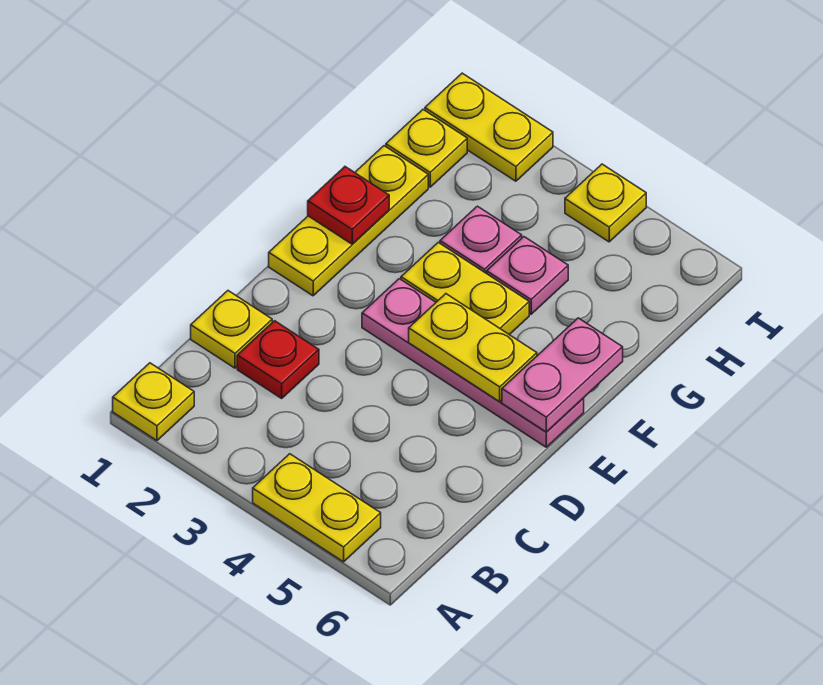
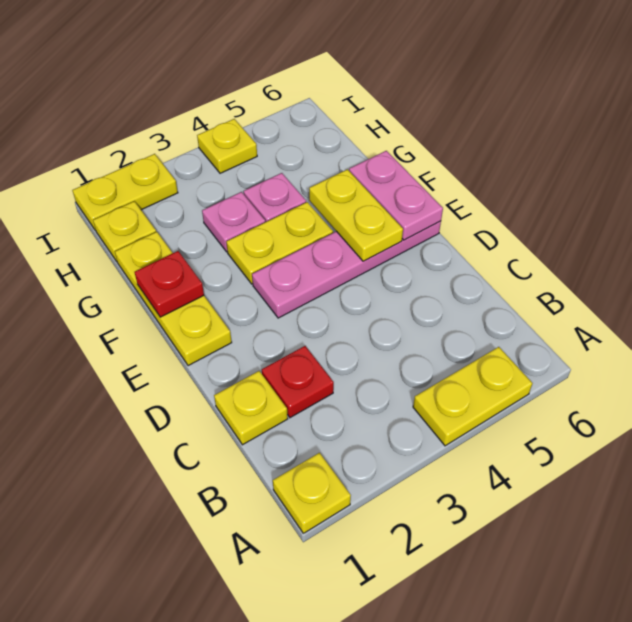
yellow plate E4:E5 level 2 -> yellow plate E5:F5 level 2

